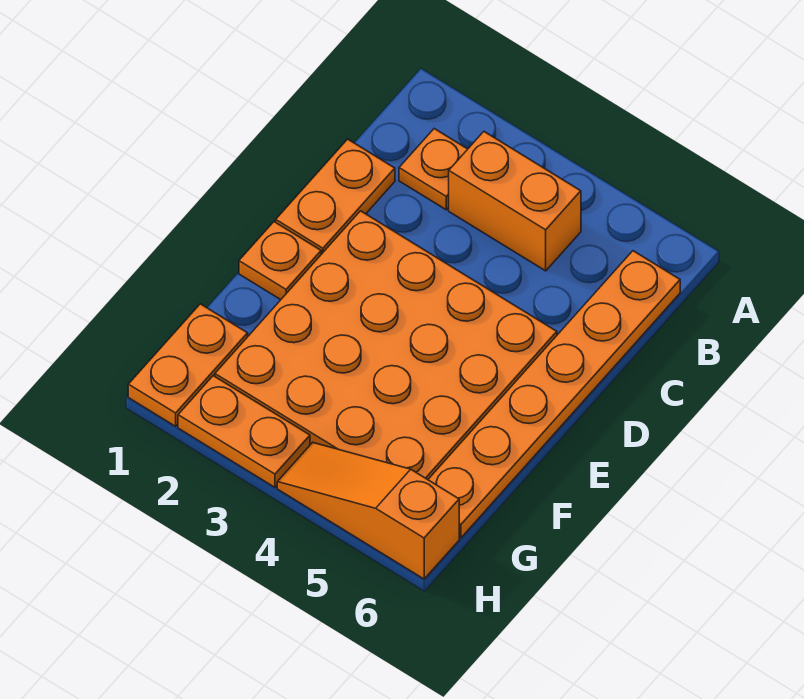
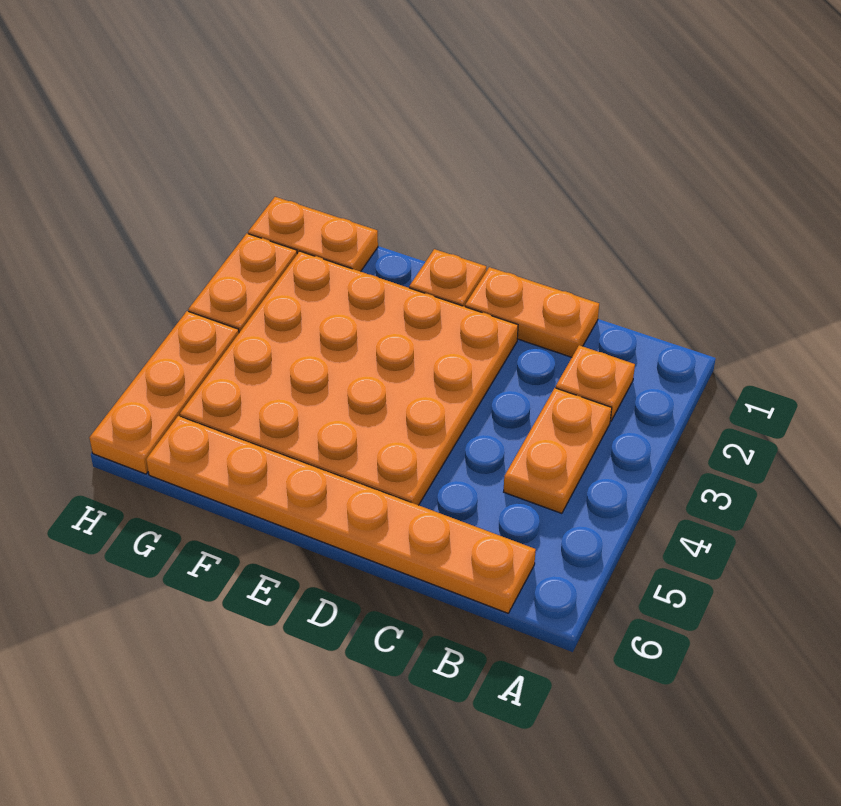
orange brick B3:B4 level 1 -> orange plate B3:B4 level 1
orange slope H4:H6 level 1 top 6 -> orange plate H4:H6 level 1

